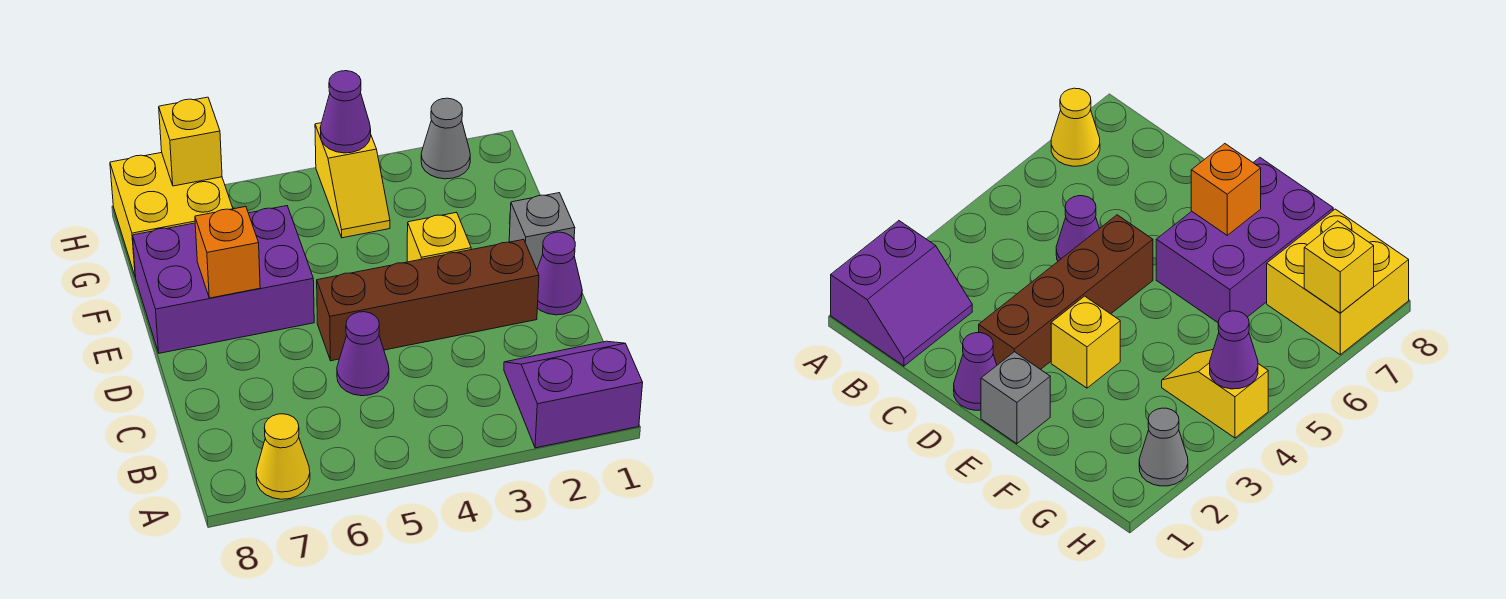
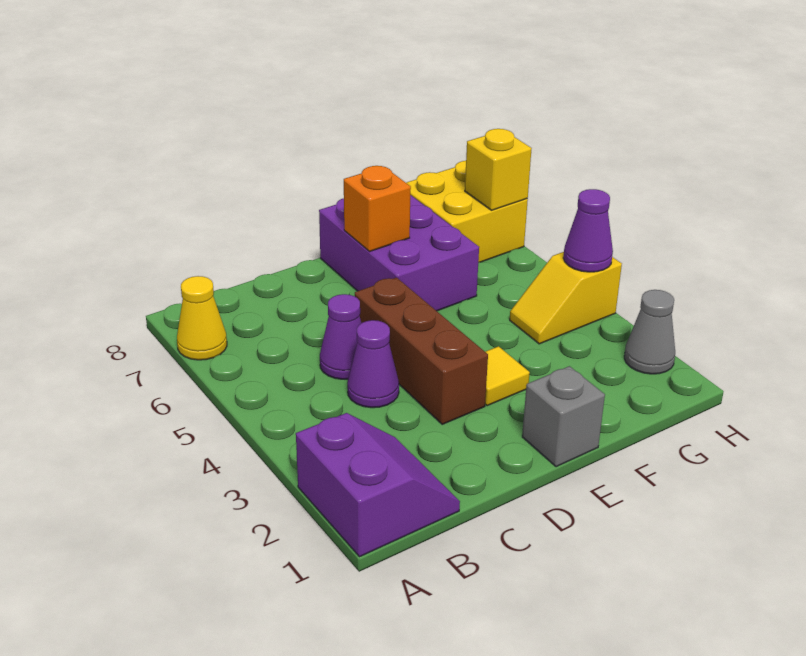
purple cone D1 level 1 -> purple cone C4 level 1
brown brick D2:D5 level 1 -> brown brick D3:D5 level 1
yellow brick E3 level 1 -> yellow tile E3 level 1

